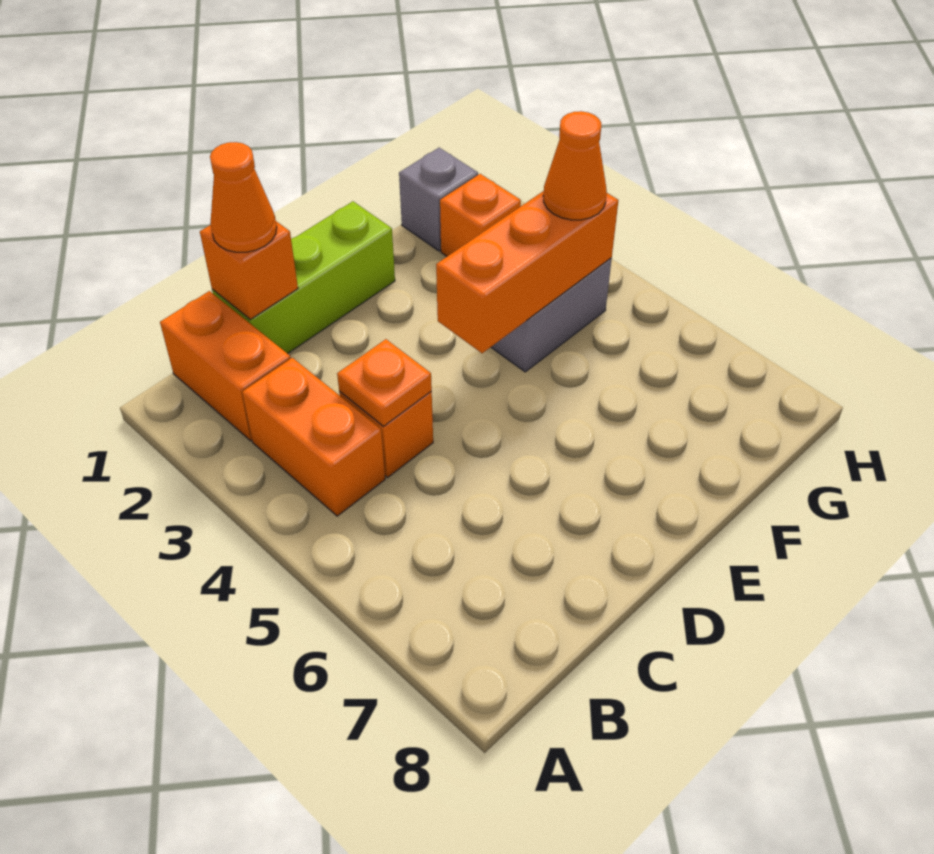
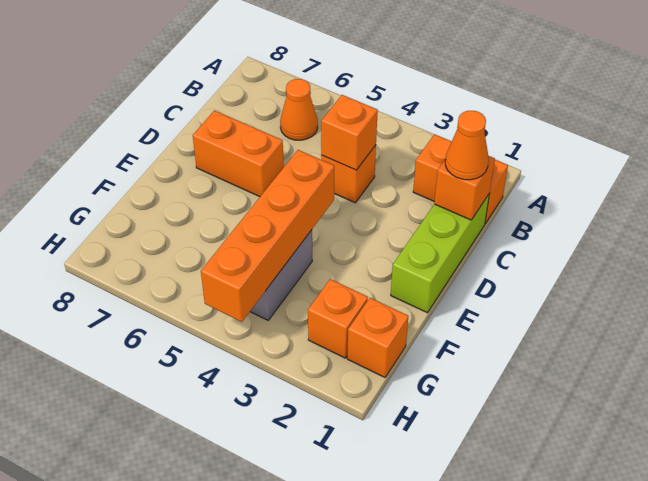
orange brick B3:B4 level 1 -> orange brick D6:D7 level 1
orange plate C4 level 2 -> orange brick C4 level 2
orange brick E4:G4 level 2 -> orange brick E4:H4 level 2
grey brick G1 level 1 -> orange brick G1 level 1
orange cone G4 level 3 -> orange cone B6 level 1

